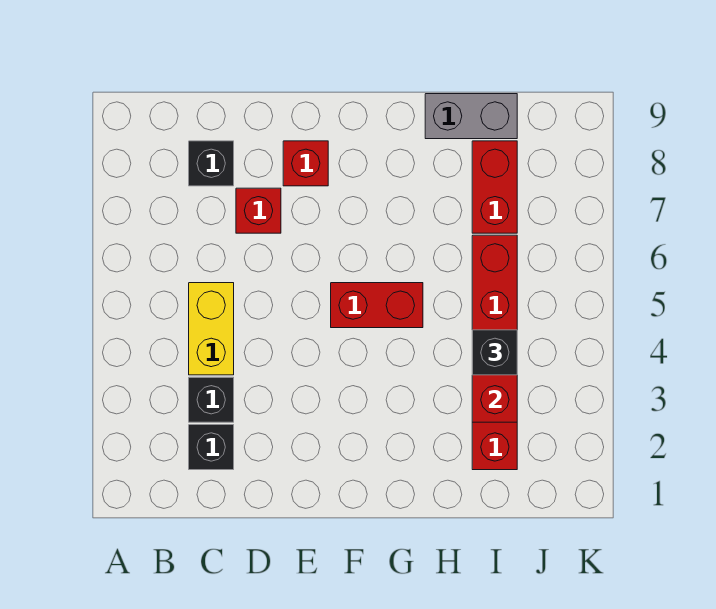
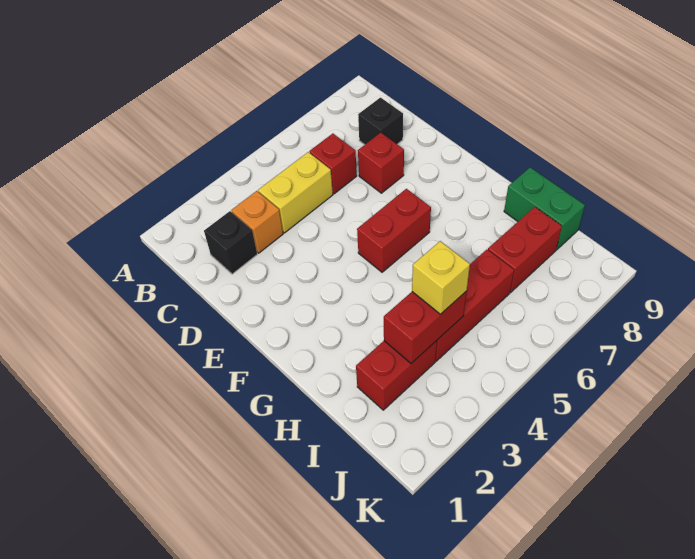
black brick C3 level 1 -> orange brick C3 level 1
red brick E8 level 1 -> red brick C6 level 1
red brick F5:G5 level 1 -> red brick F5:F6 level 1
grey brick H9:I9 level 1 -> green brick H9:I9 level 1
black brick I4 level 3 -> yellow brick I4 level 3

